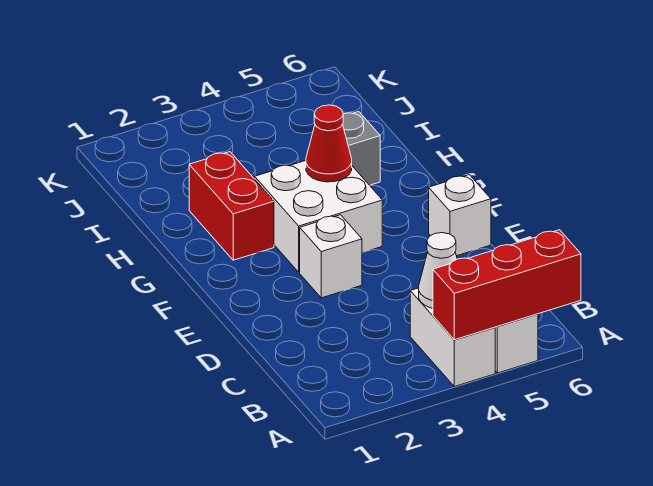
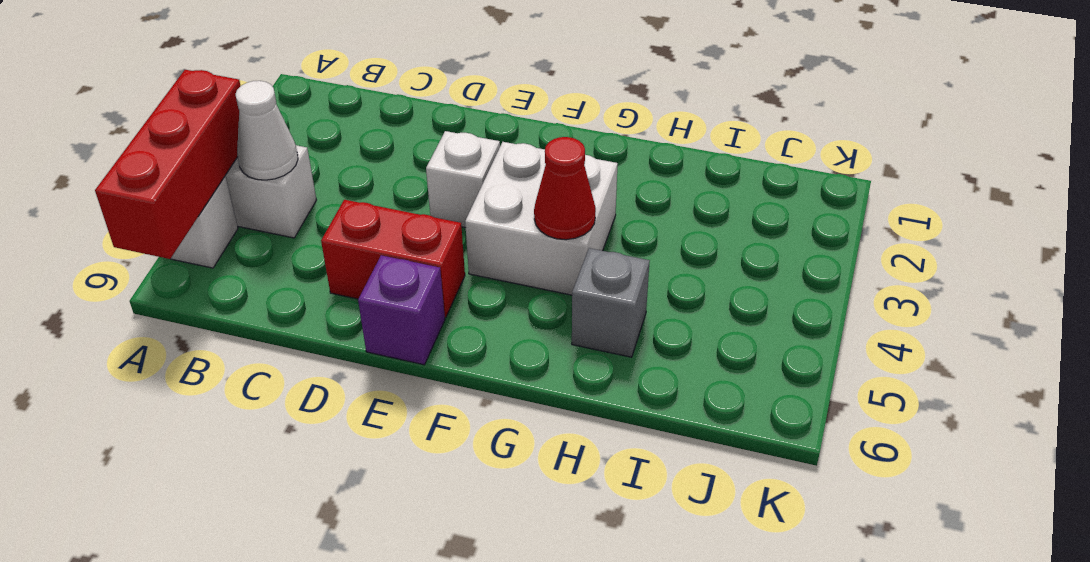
white brick E6 level 1 -> purple brick E6 level 1
red brick G2:H2 level 1 -> red brick D5:E5 level 1

